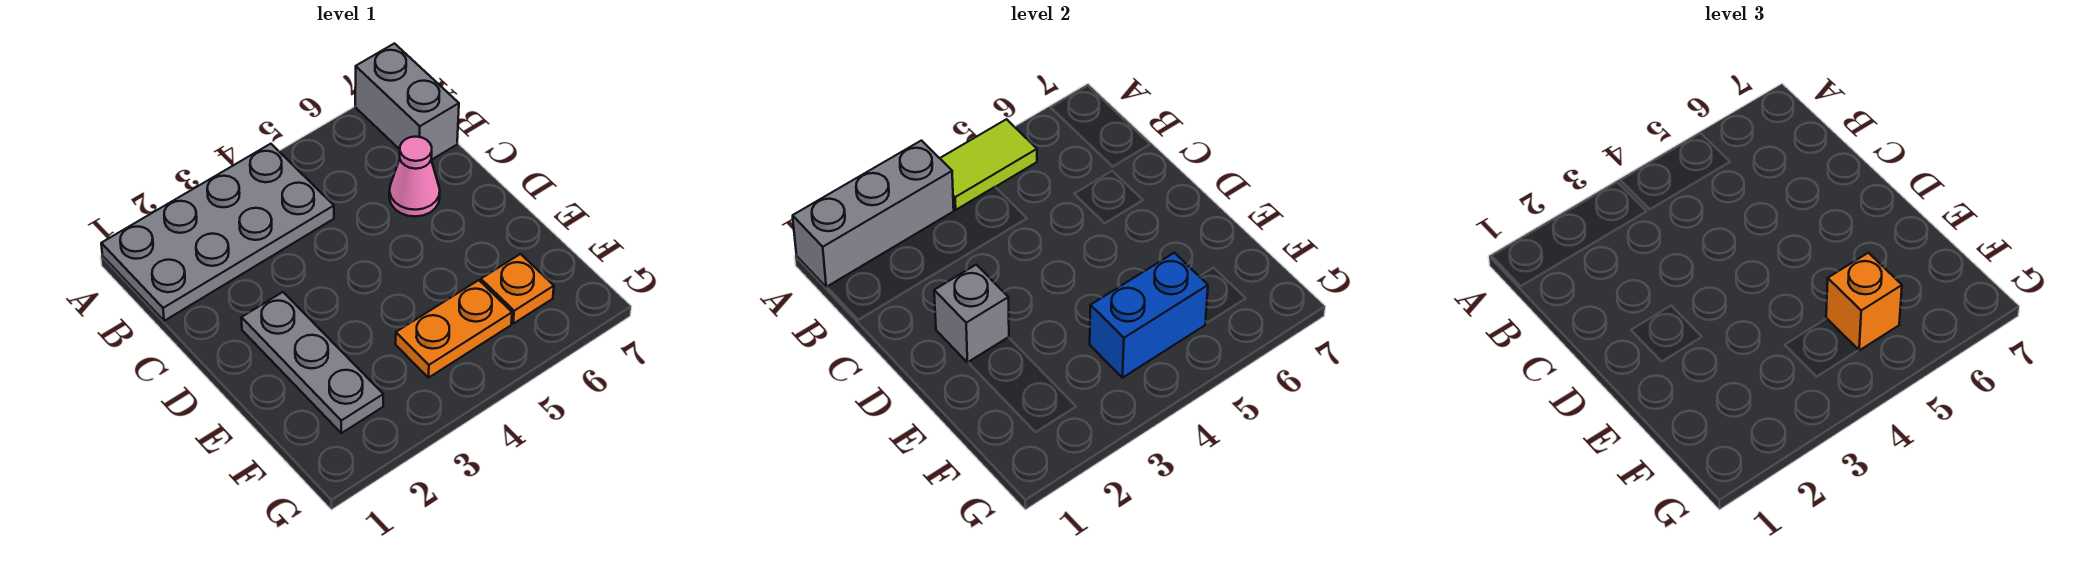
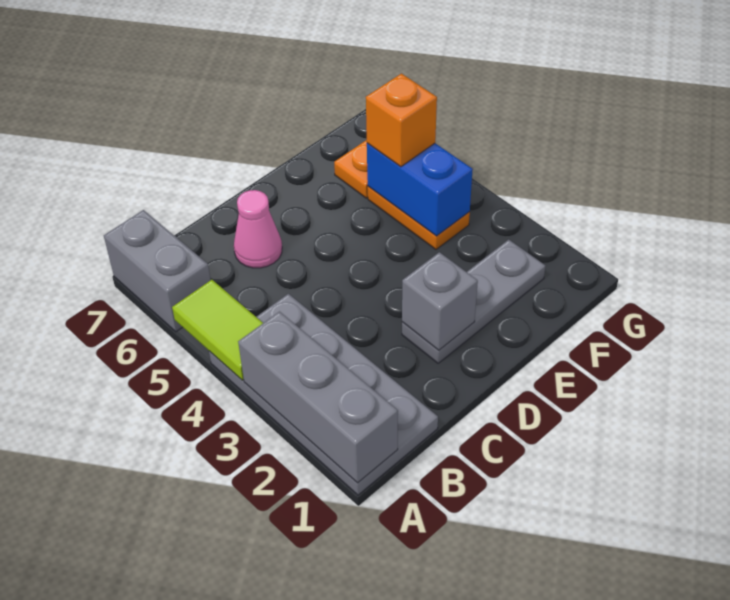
grey brick A7:B7 level 1 -> grey brick A6:A7 level 1

